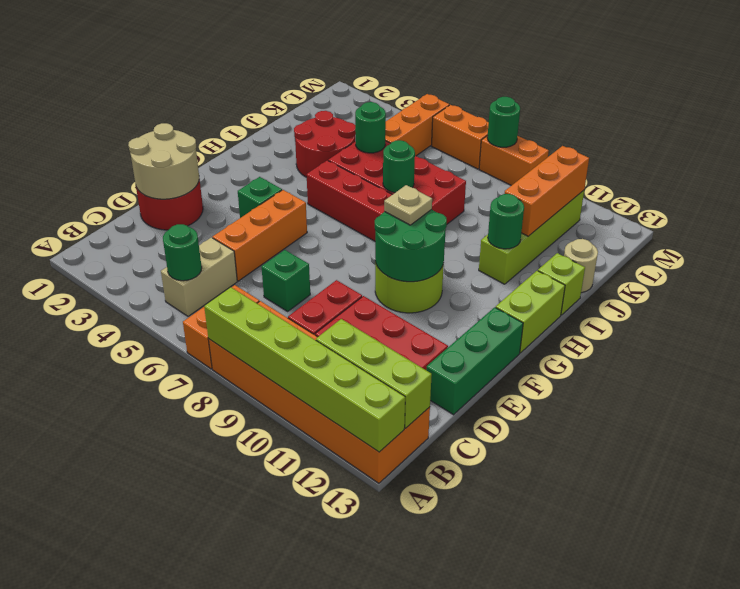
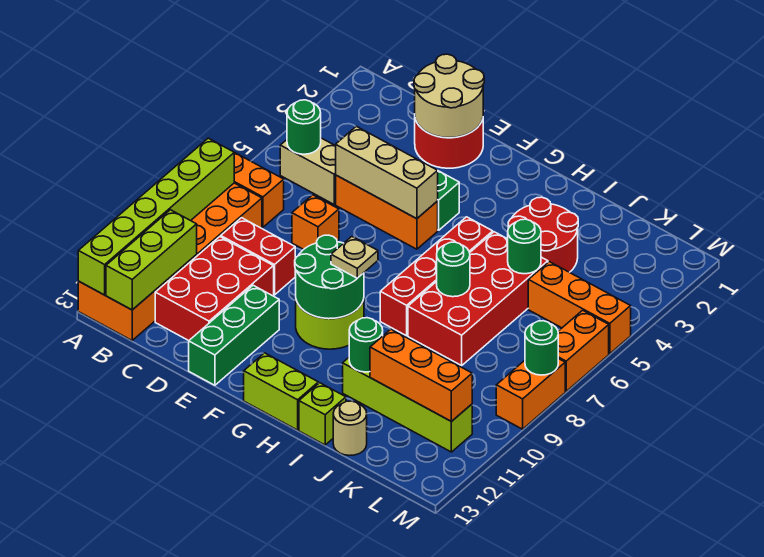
none -> tan brick D5:F5 level 2
green brick D7 level 1 -> orange brick D7 level 1
green brick D13:F13 level 1 -> green brick E11:E13 level 1

